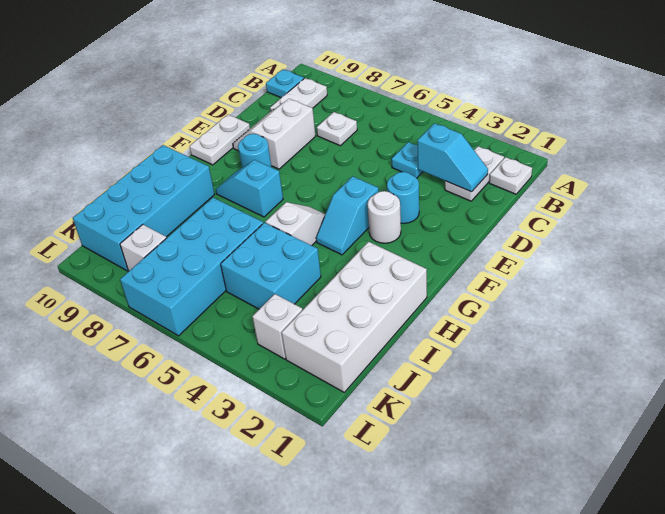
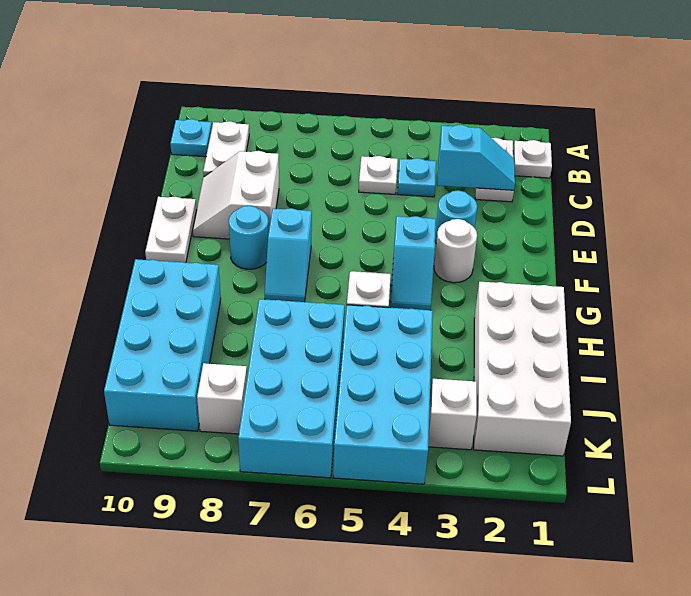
white plate C7 level 1 -> white plate C5 level 1
cyan slope G7:G8 level 1 top 7 -> cyan slope F7:G7 level 1 top F
cyan brick I4:J5 level 1 -> cyan brick I4:L5 level 1

